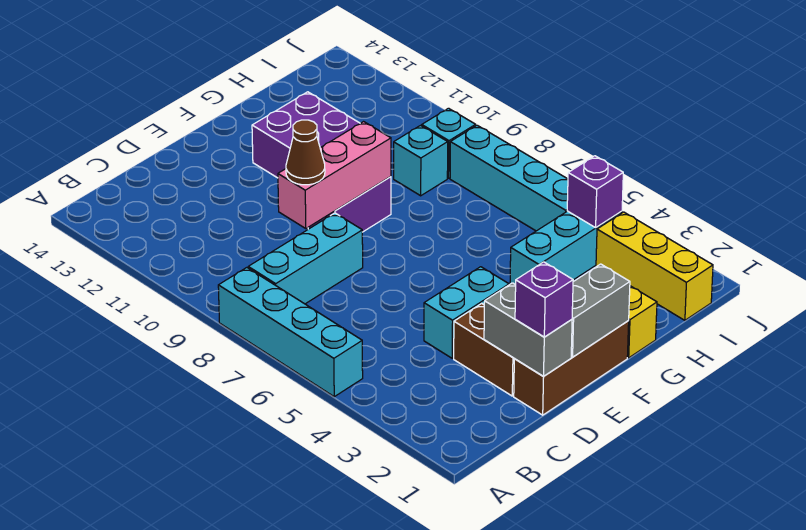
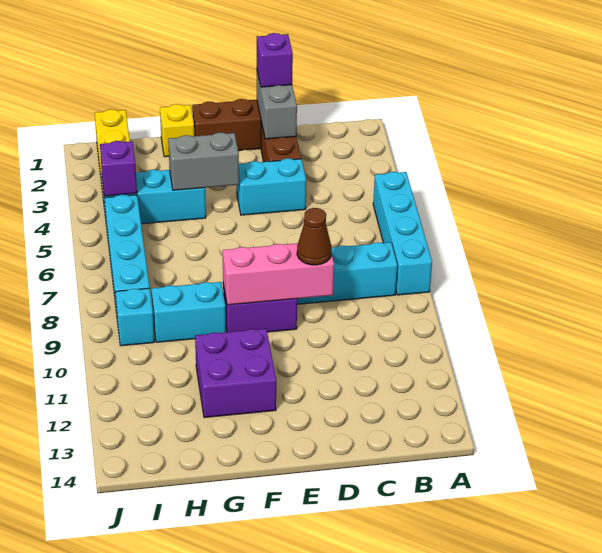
grey brick E1:F1 level 2 -> grey brick F4:G4 level 2
cyan brick H9 level 1 -> cyan brick G9:H9 level 1

